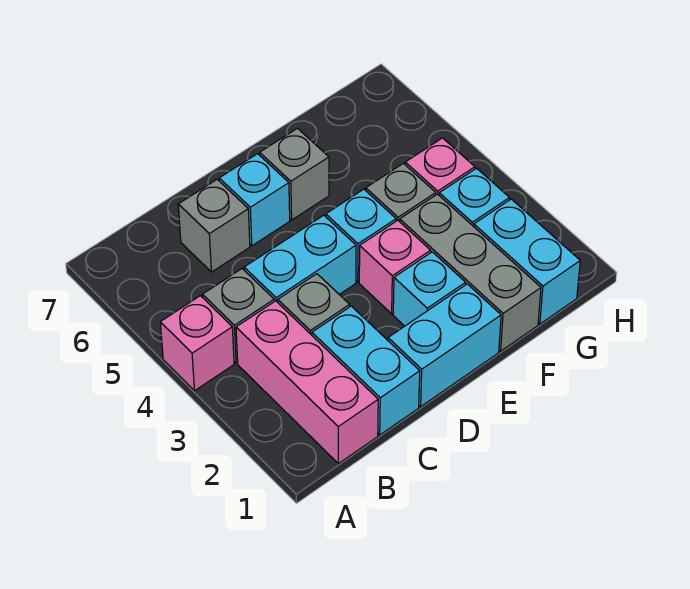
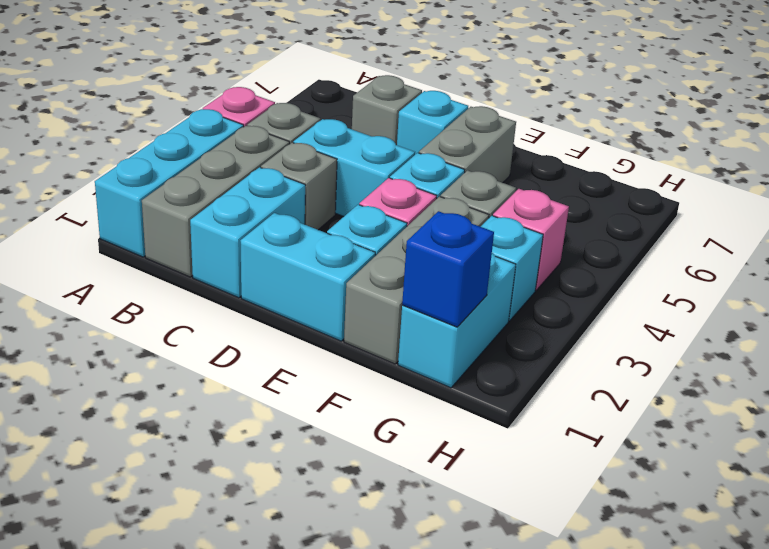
none -> cyan brick A1:A3 level 1
pink brick B1:B3 level 1 -> grey brick B1:B3 level 1
grey brick E6 level 1 -> grey brick E5:E6 level 1
none -> blue brick G1 level 2

